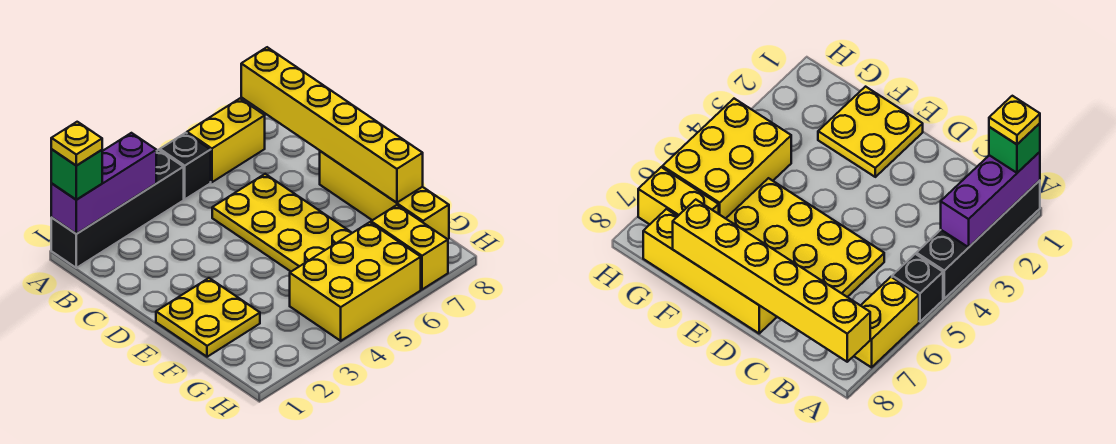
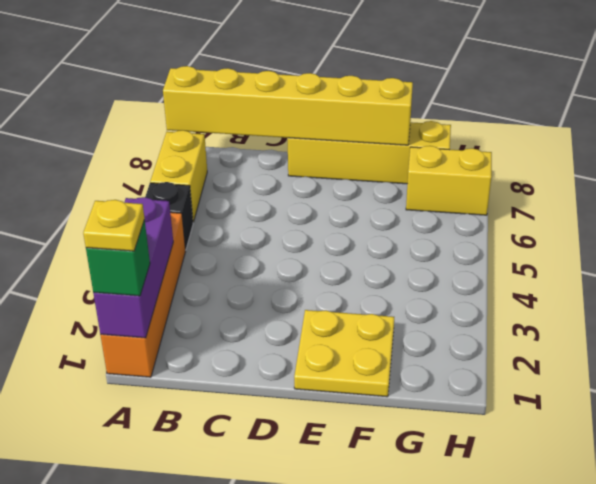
black brick A1:A4 level 1 -> orange brick A1:A4 level 1
yellow plate C5:F6 level 1 -> none
yellow brick G4:H6 level 1 -> none

